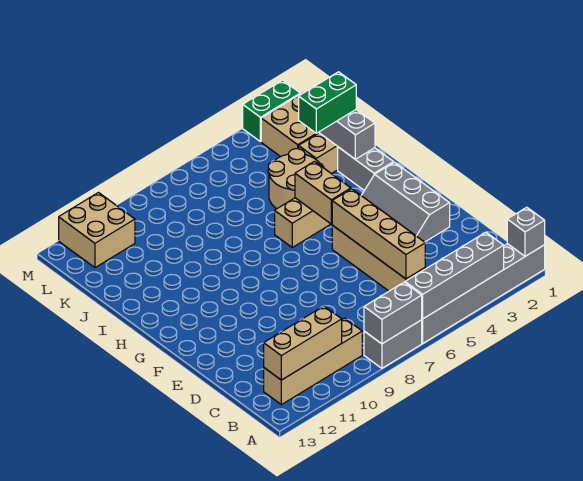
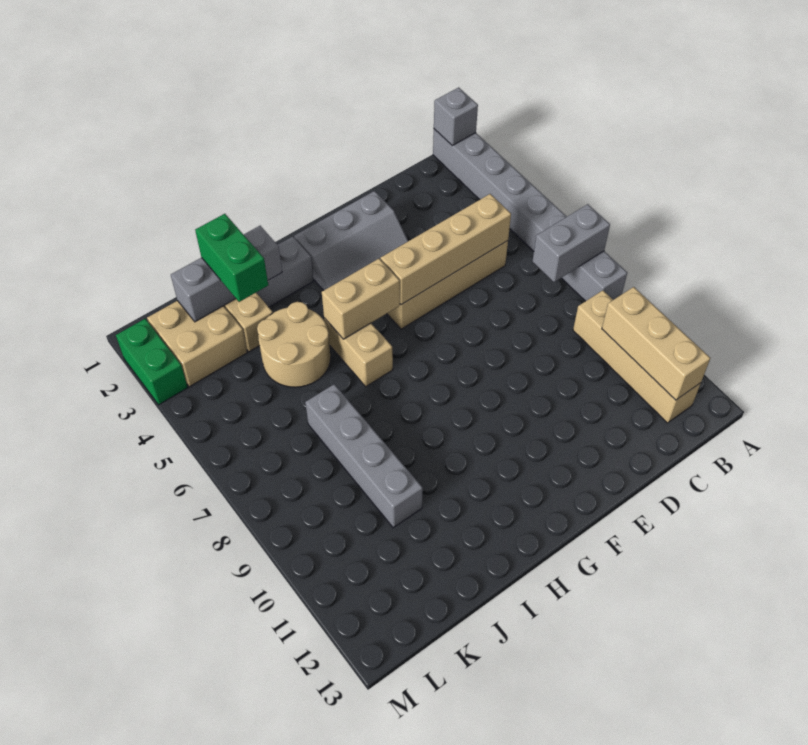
grey brick A3:A6 level 2 -> grey brick J7:J10 level 1
grey brick A7:A8 level 2 -> grey brick A7:B7 level 2
tan brick L11:M12 level 1 -> none

